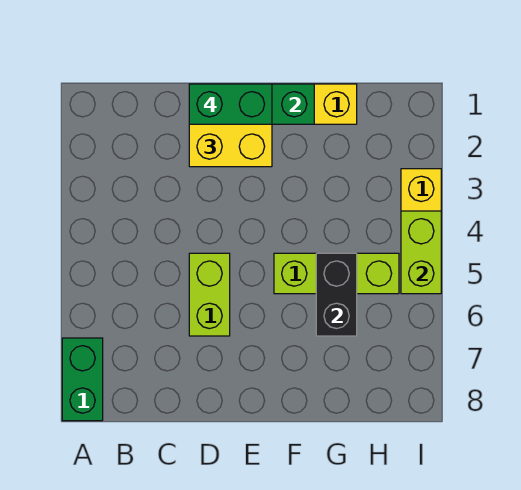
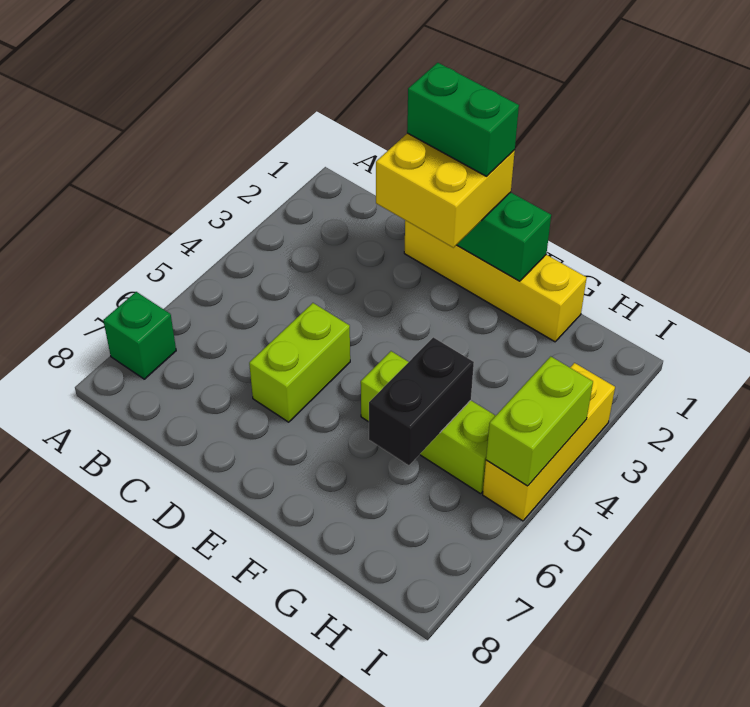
green brick A7:A8 level 1 -> green brick A7 level 1

